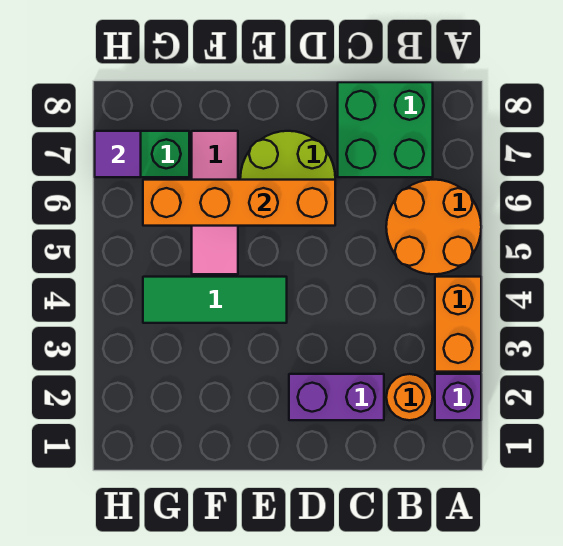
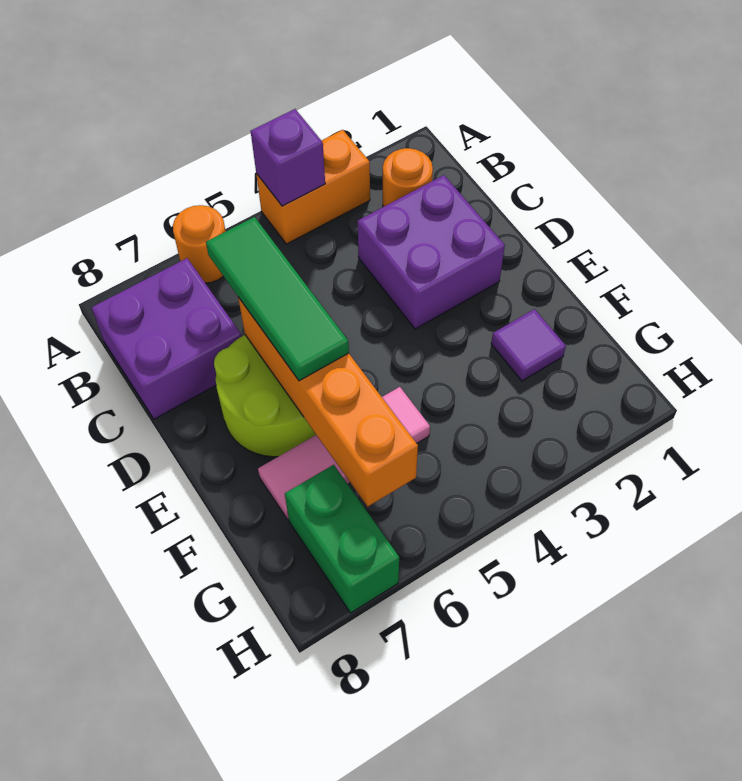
purple brick A2 level 1 -> purple brick A4 level 2
orange round brick A5:B6 level 1 -> orange round brick A6 level 1
green brick B7:C8 level 1 -> purple brick B7:C8 level 1
purple brick C2:D2 level 1 -> purple brick C2:D3 level 1
green tile E4:G4 level 1 -> green tile C6:E6 level 3
purple tile H7 level 2 -> purple tile F2 level 1

